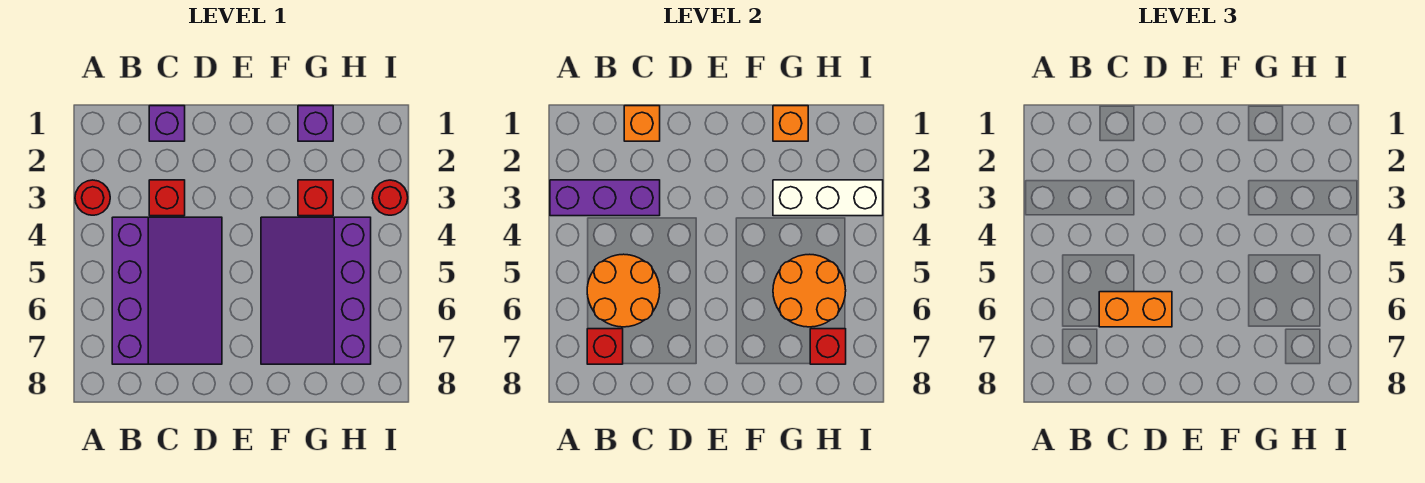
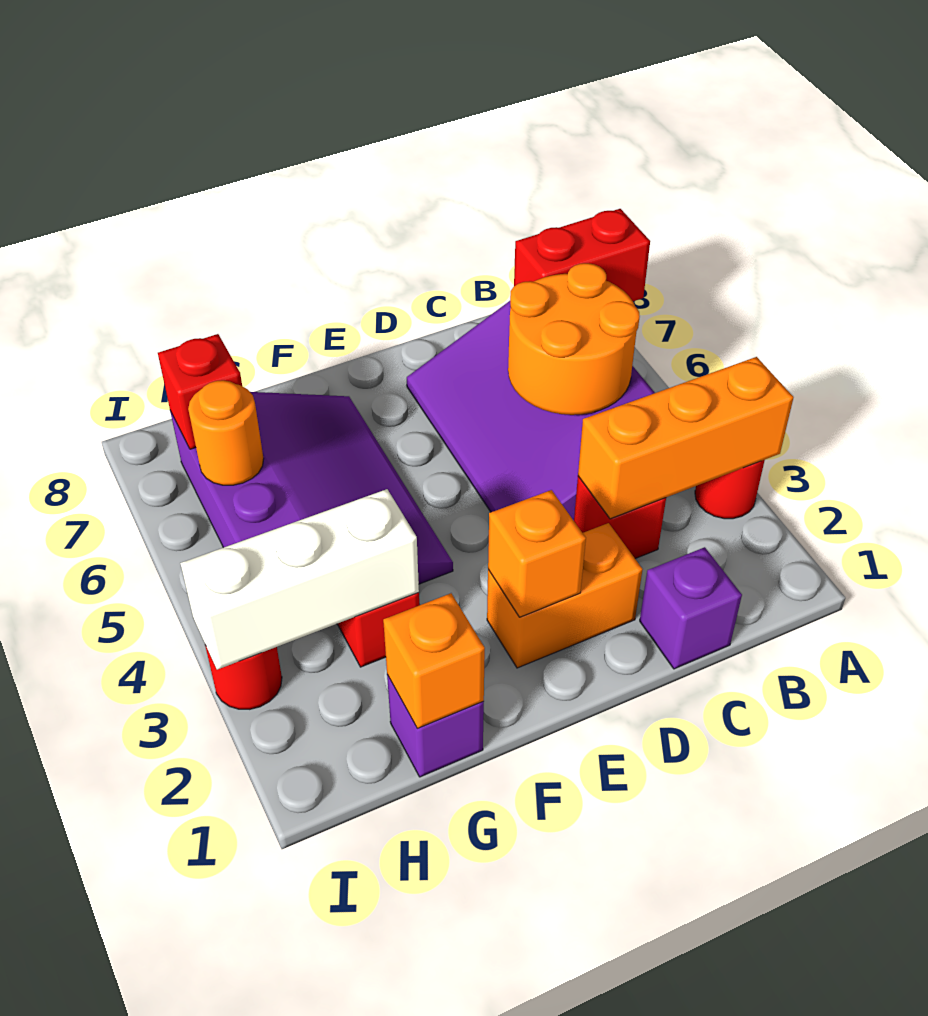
purple brick A3:C3 level 2 -> orange brick A3:C3 level 2
red brick B7 level 2 -> red brick A7:B7 level 2
orange brick C1 level 2 -> orange brick E2 level 2
orange brick C6:D6 level 3 -> orange brick D2:E2 level 1
orange round brick G5:H6 level 2 -> orange round brick H6 level 2

